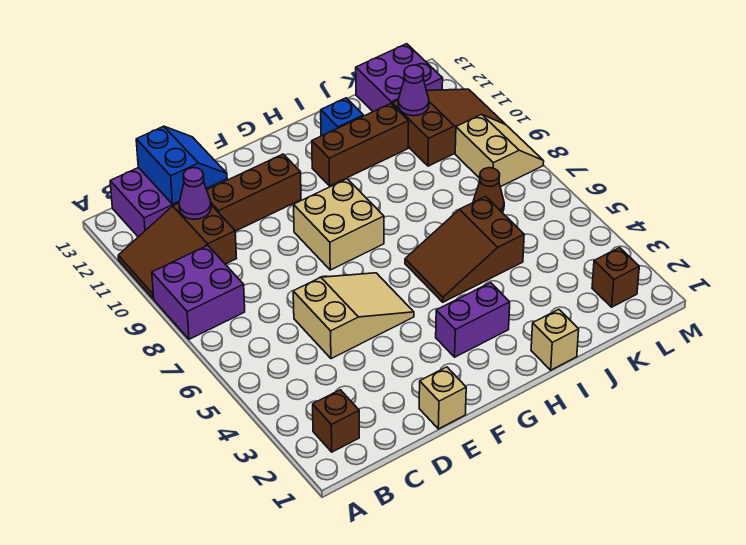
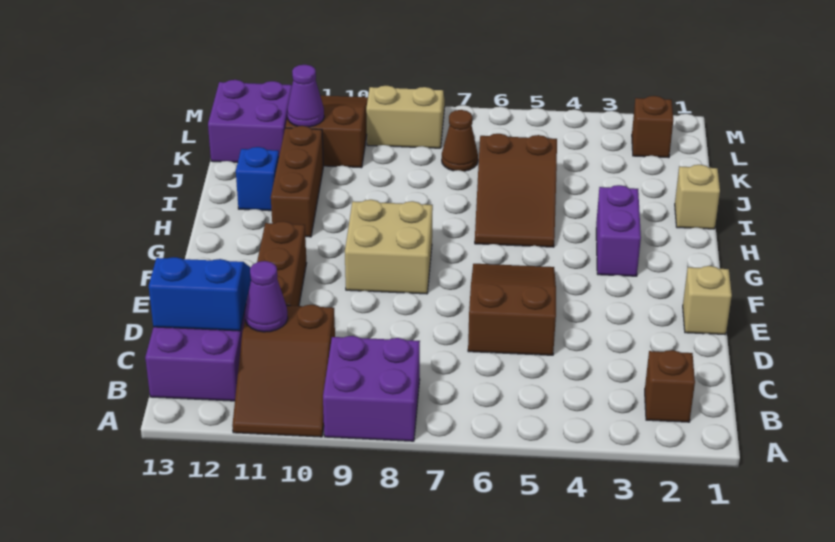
tan slope D5:F6 level 1 top D -> brown slope D5:F6 level 1 top D

